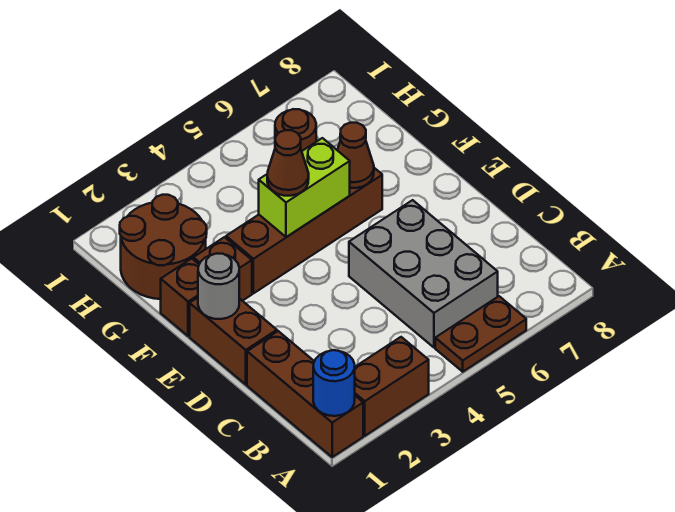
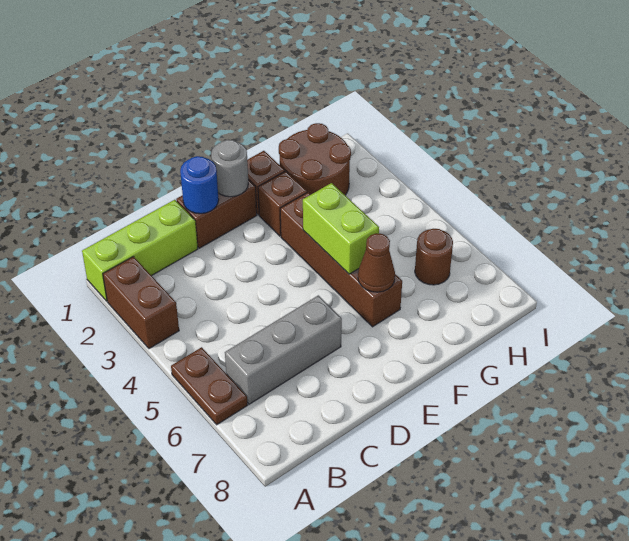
brown brick A1:C1 level 1 -> lime brick A1:C1 level 1
blue round brick A1 level 2 -> blue round brick D1 level 2
grey brick B5:D6 level 1 -> grey brick B6:D6 level 1
brown cone F4 level 3 -> none

